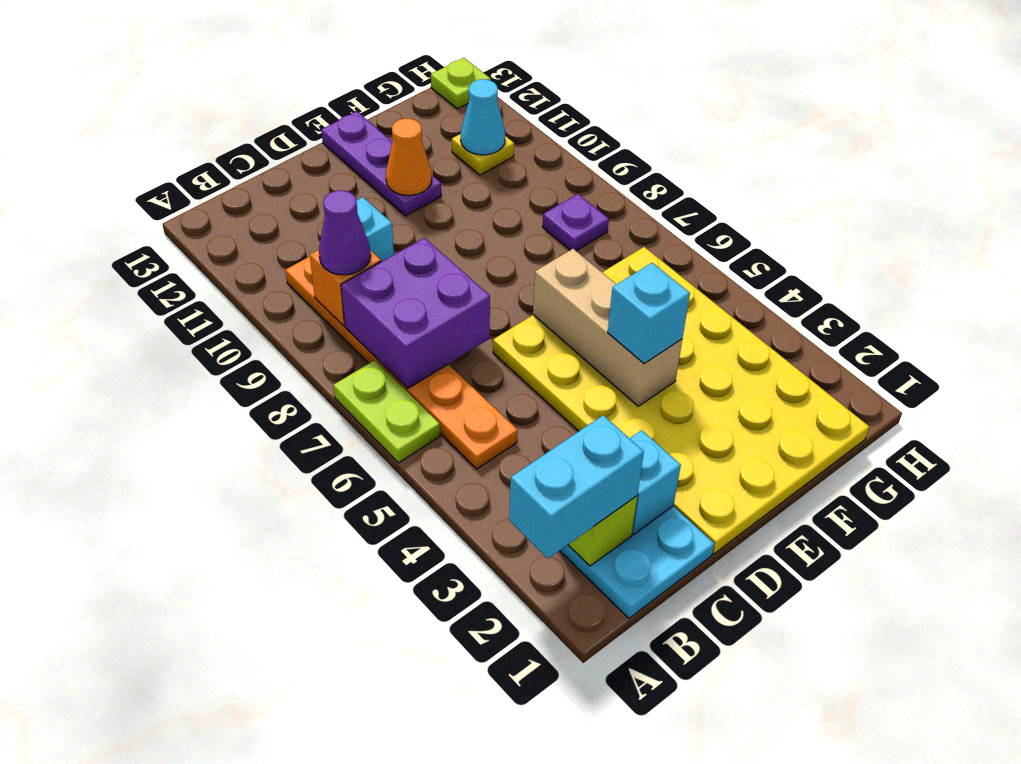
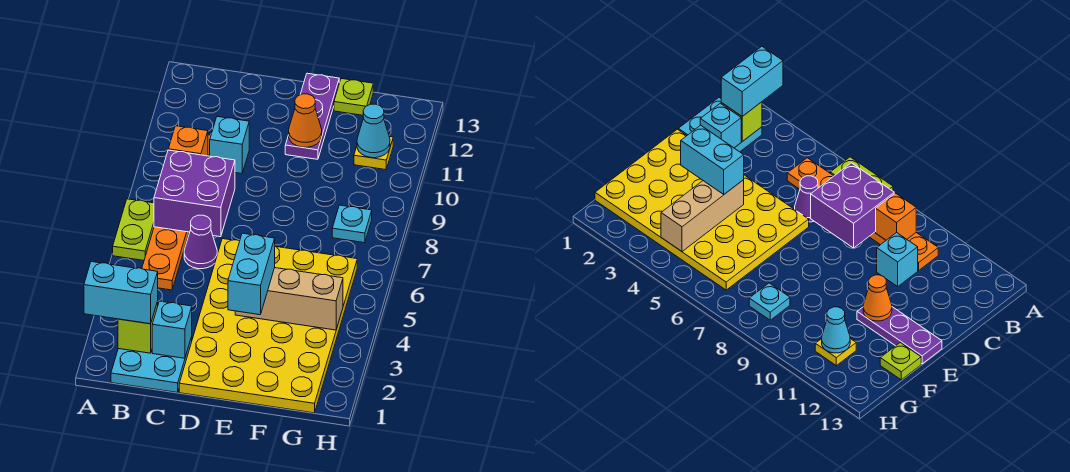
purple cone B9 level 3 -> purple cone C6 level 1
tan brick E4:E6 level 2 -> tan brick E4:G4 level 2
cyan brick E4 level 3 -> cyan brick E3:E4 level 3
purple plate G8 level 1 -> cyan plate G8 level 1
lime plate H13 level 1 -> lime plate F13 level 1

